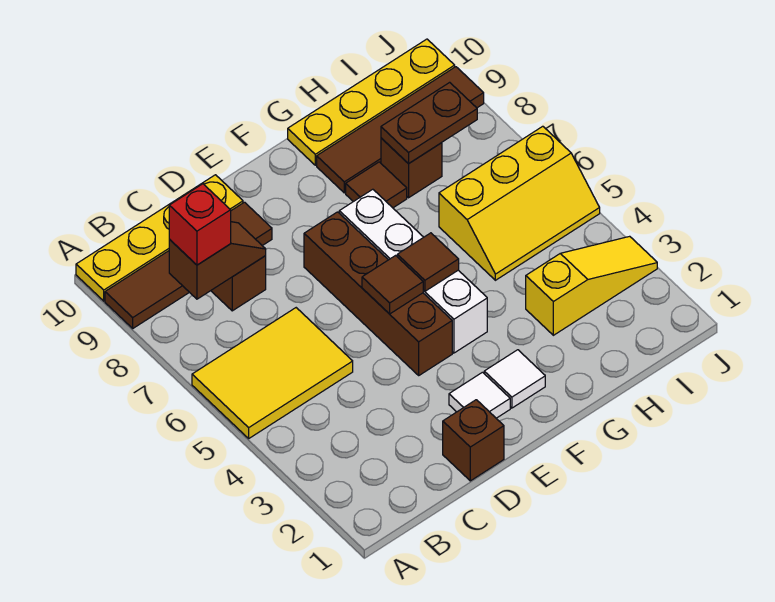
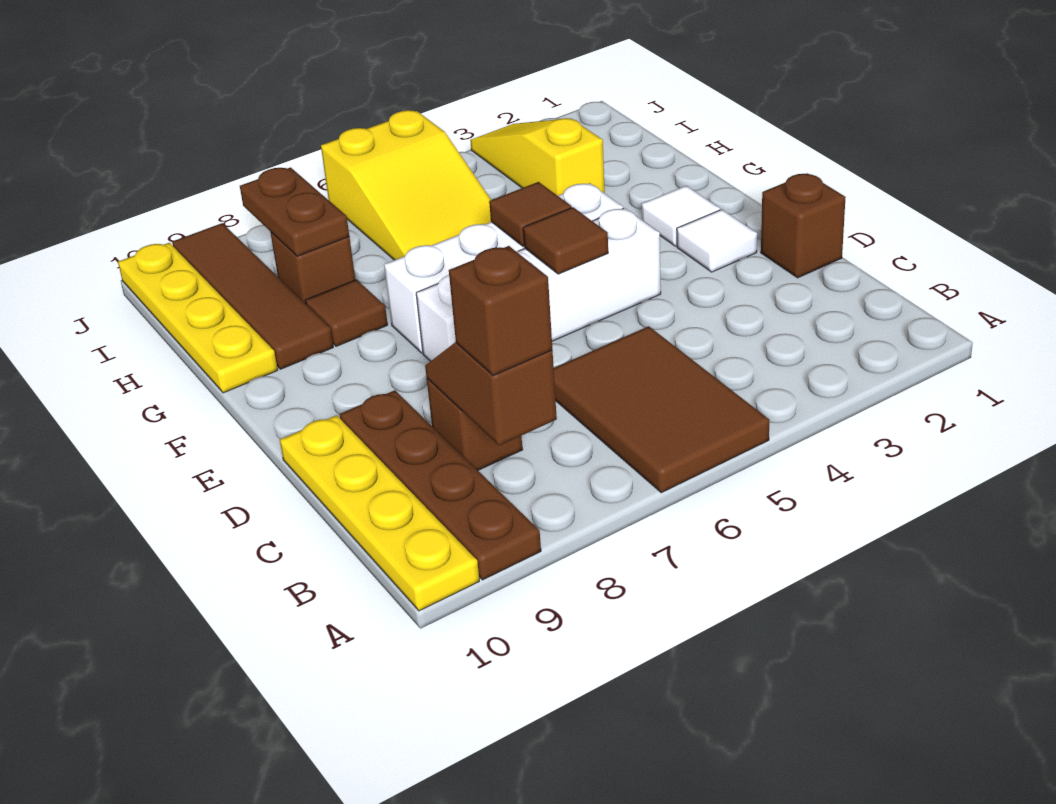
yellow tile A5:C6 level 1 -> brown tile A5:C6 level 1
brown tile A9:D9 level 1 -> brown plate A9:D9 level 1
red brick B8 level 3 -> brown brick B8 level 3
brown brick E4:E7 level 1 -> white brick E4:E7 level 1
yellow slope H5:J6 level 1 top 6 -> yellow slope H5:J6 level 1 top J

